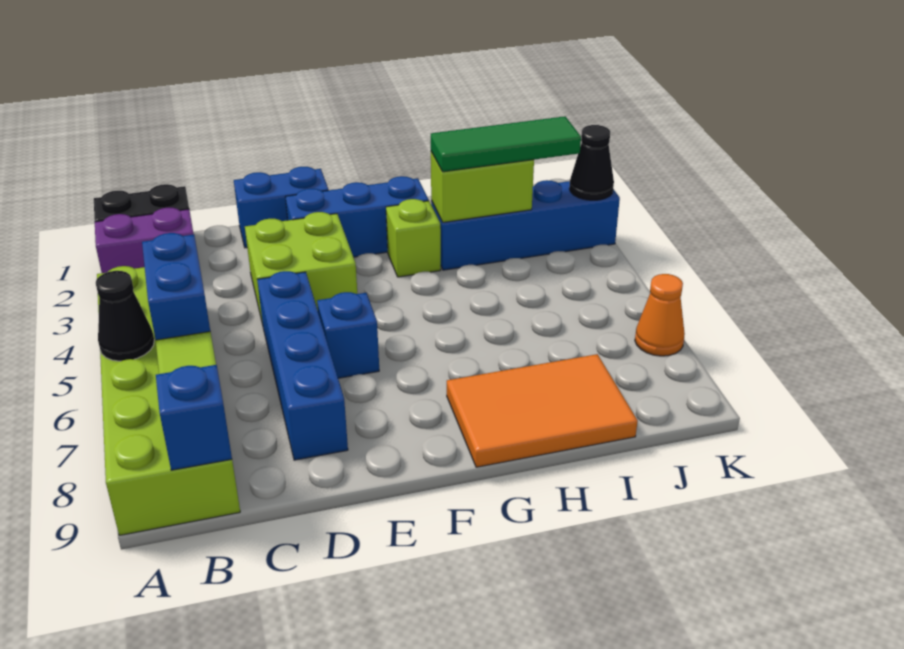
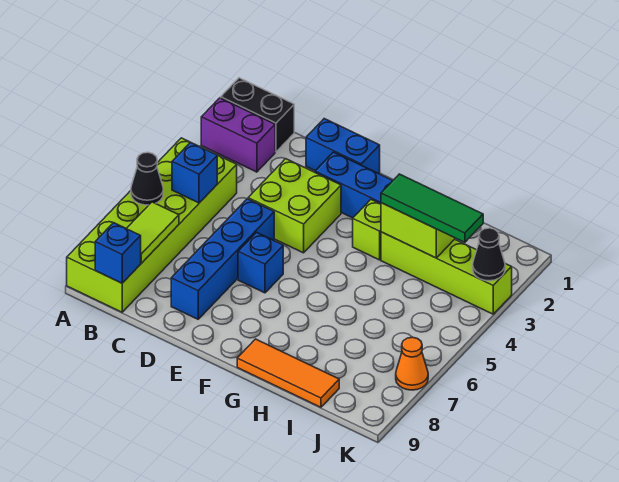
blue brick B5:B6 level 2 -> blue brick B5 level 2
orange tile G8:I9 level 1 -> orange tile G9:I9 level 1
blue brick H3:K3 level 1 -> lime brick H3:K3 level 1

